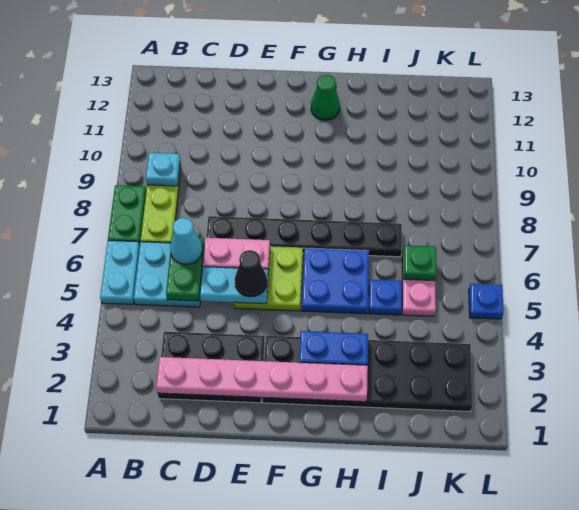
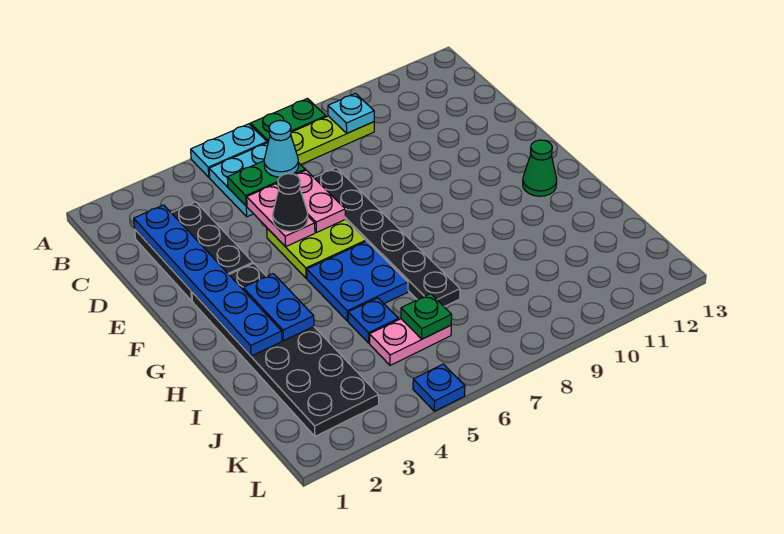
pink plate C2:H2 level 2 -> blue plate C2:H2 level 2
cyan plate D5:E5 level 2 -> pink plate D5:E5 level 2

